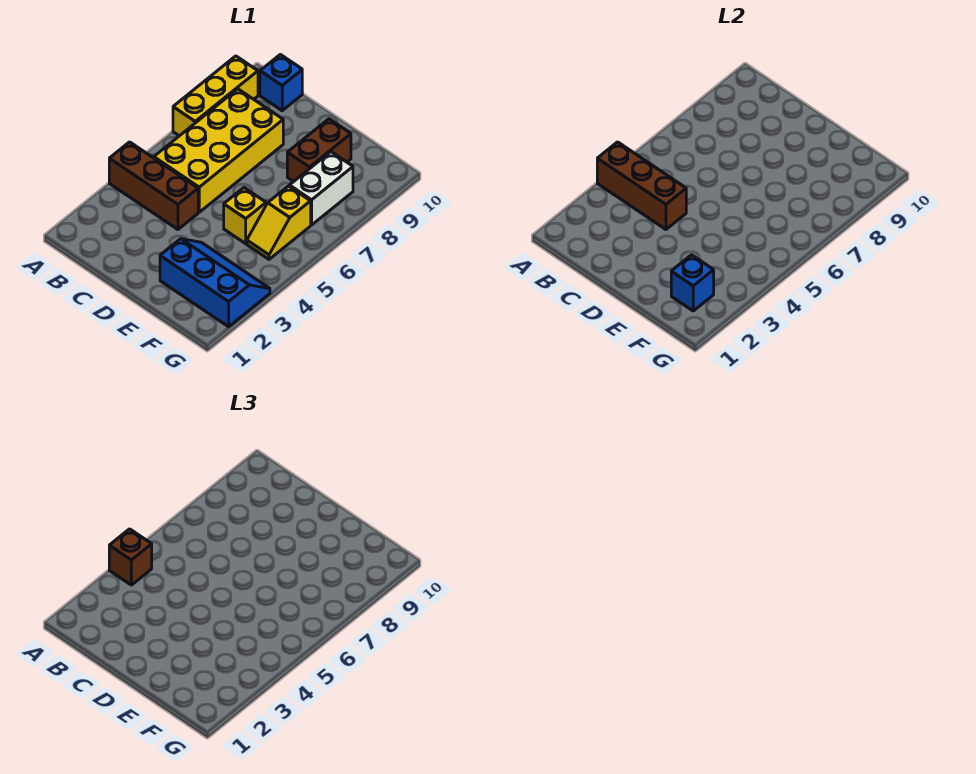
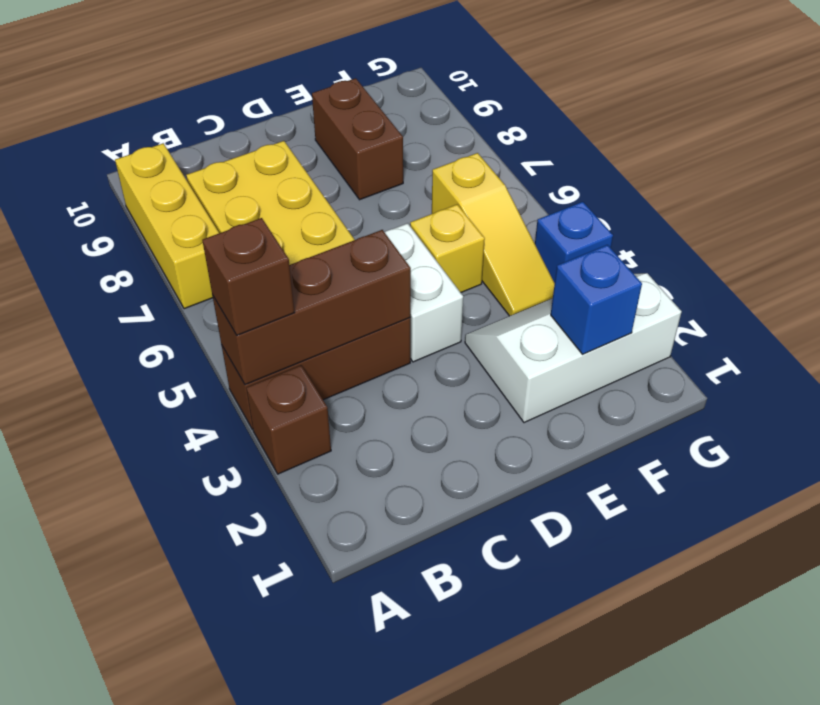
none -> brown brick A3 level 1
blue brick B10 level 1 -> blue brick G4 level 1
blue slope E2:G3 level 1 top 2 -> white slope E2:G3 level 1 top 2
yellow slope F5:F6 level 1 top 6 -> yellow slope F4:F6 level 1 top 6
white brick F7:F8 level 1 -> white brick D4:D5 level 1

